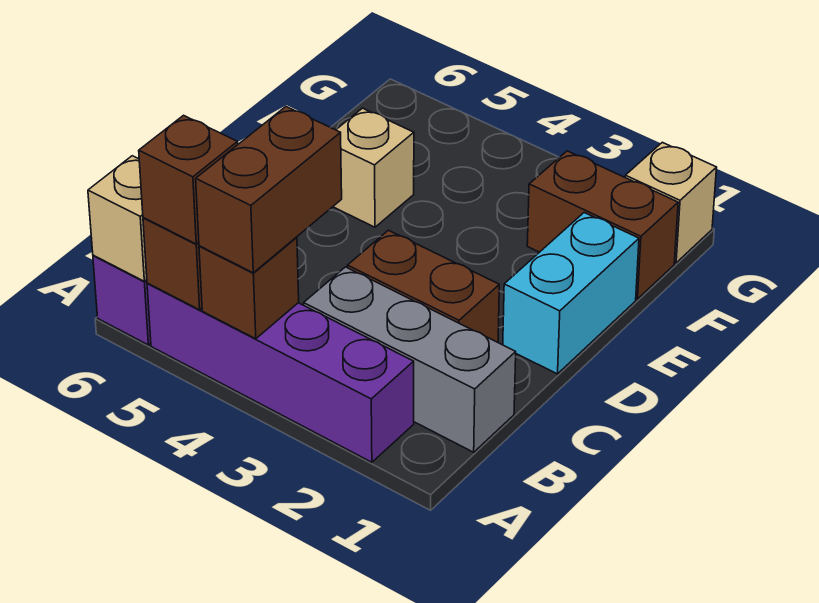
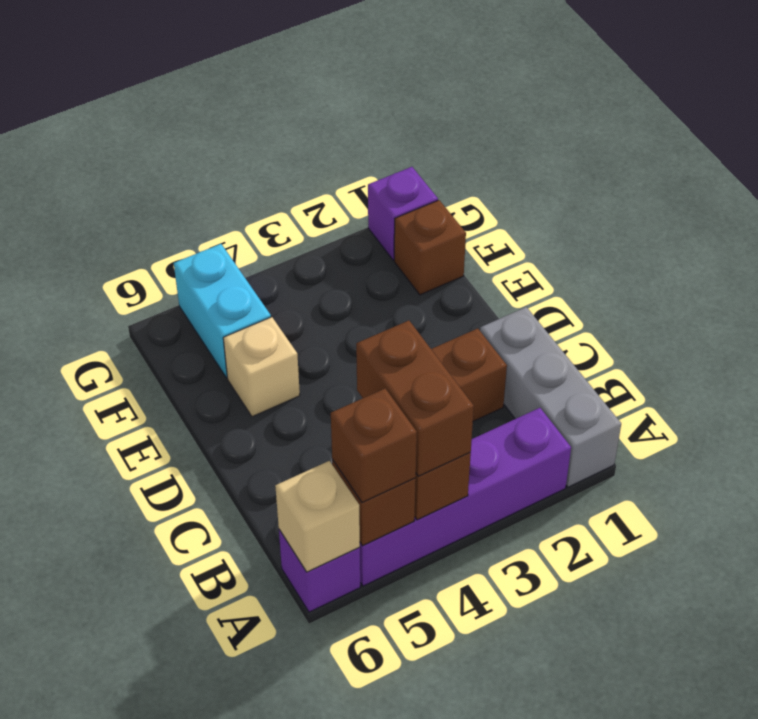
grey brick B1:B3 level 1 -> grey brick A1:C1 level 1
cyan brick D1:E1 level 1 -> cyan brick F5:G5 level 1
brown brick F1:F2 level 1 -> brown brick F1 level 1
tan brick G1 level 1 -> purple brick G1 level 1

